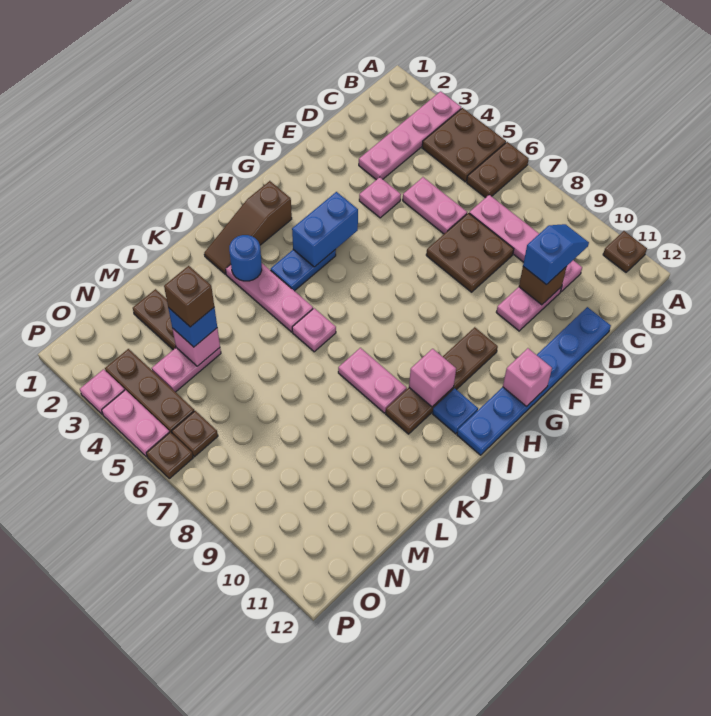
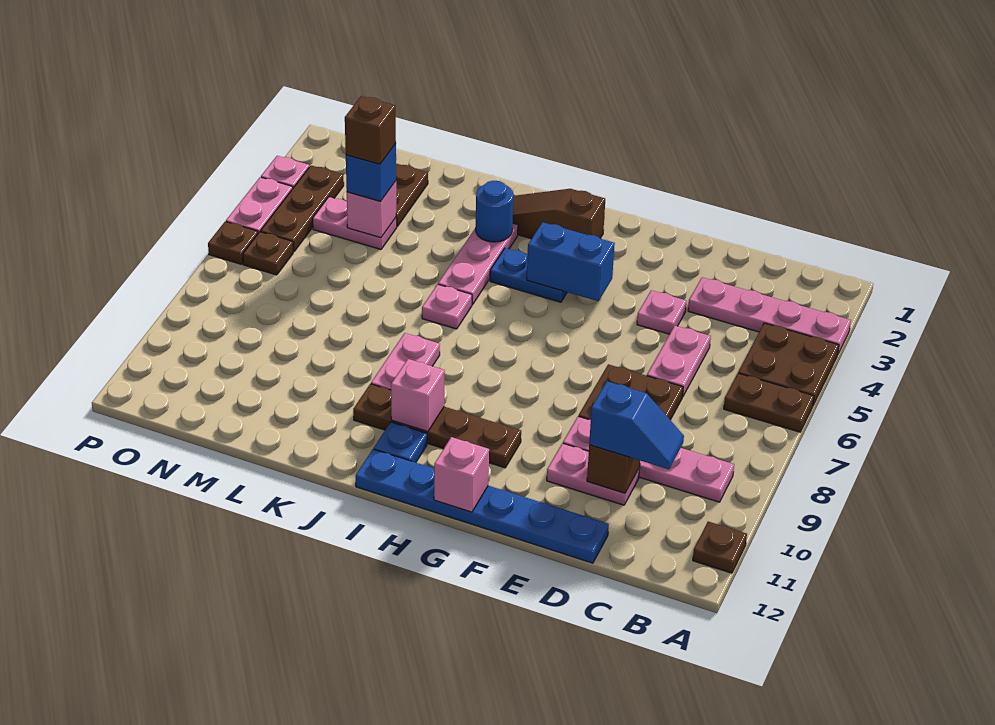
pink plate C7:C10 level 1 -> pink plate B9:E9 level 1

